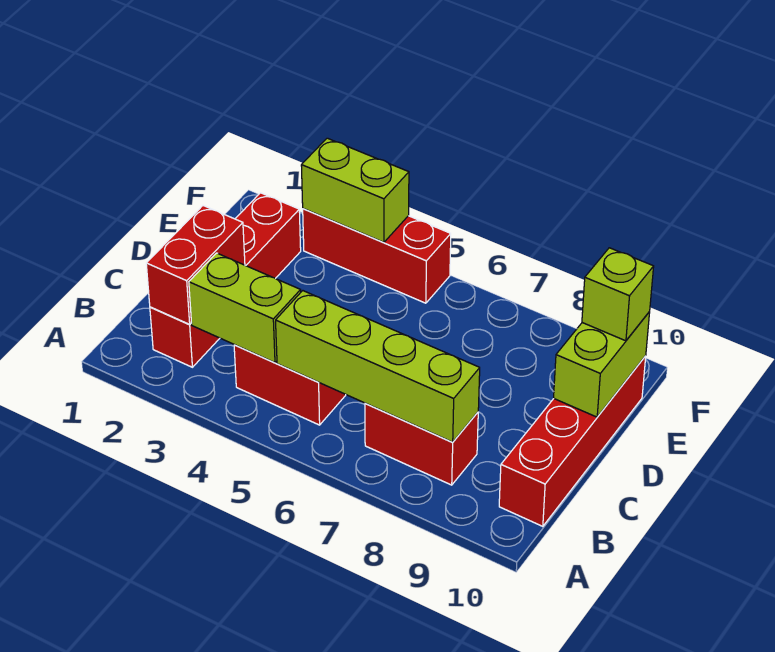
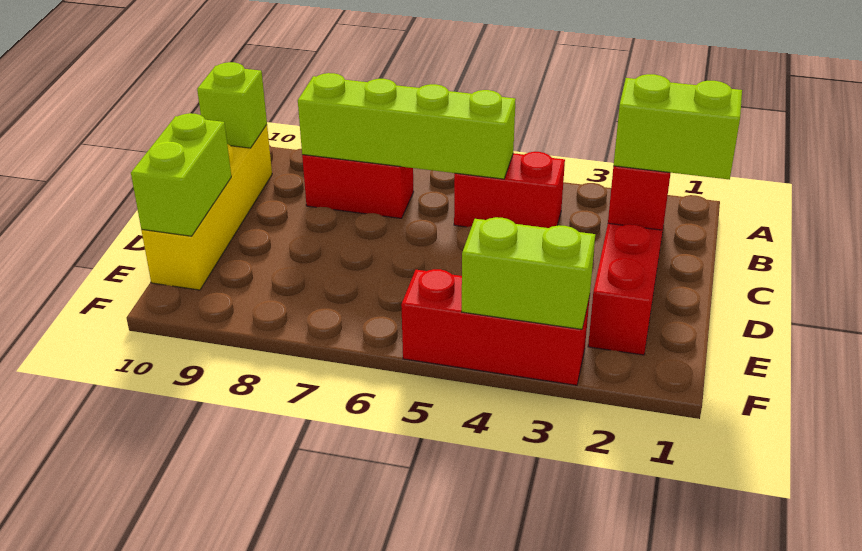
lime brick B3:B4 level 2 -> lime brick C1:C2 level 3
red brick B10:E10 level 1 -> yellow brick B10:E10 level 1
lime brick E10 level 3 -> lime brick B10 level 2

